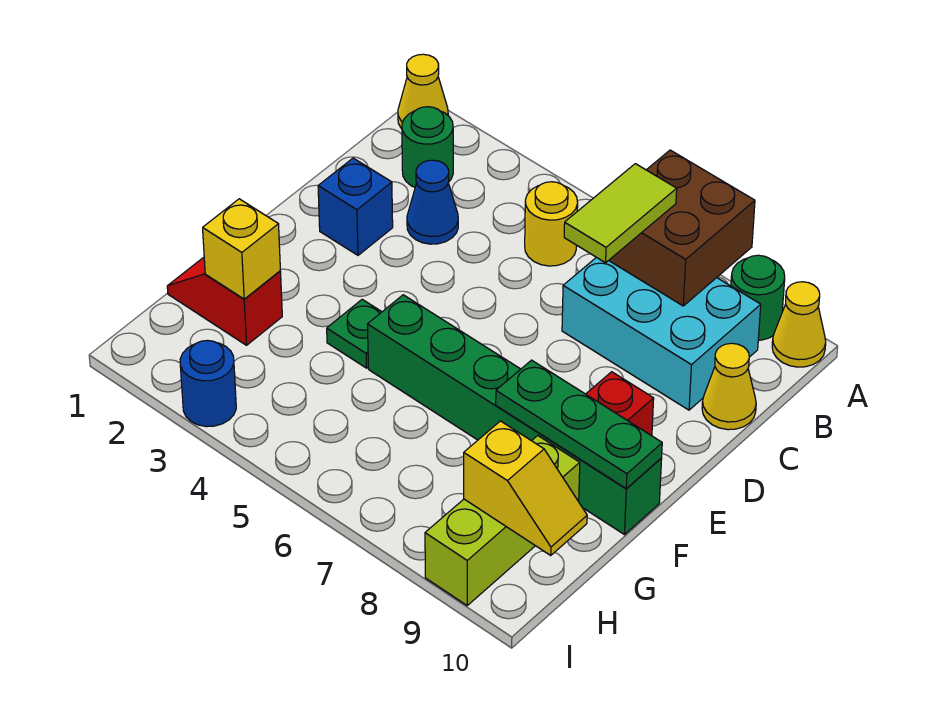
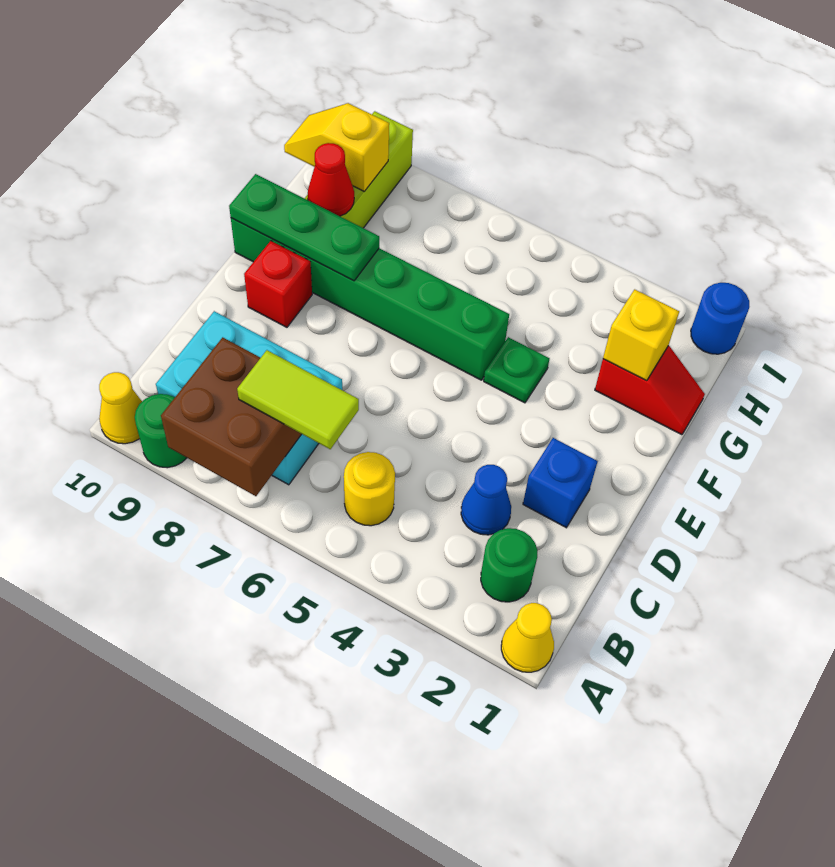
lime tile B7:C7 level 3 -> lime tile B6:B7 level 3
yellow cone C10 level 1 -> none
none -> red cone G9 level 2
blue round brick I3 level 1 -> blue round brick I1 level 1

